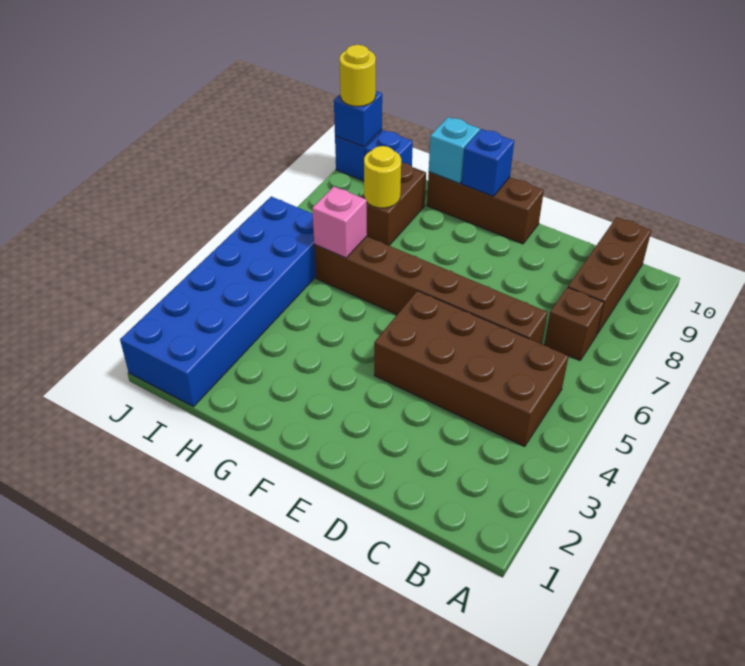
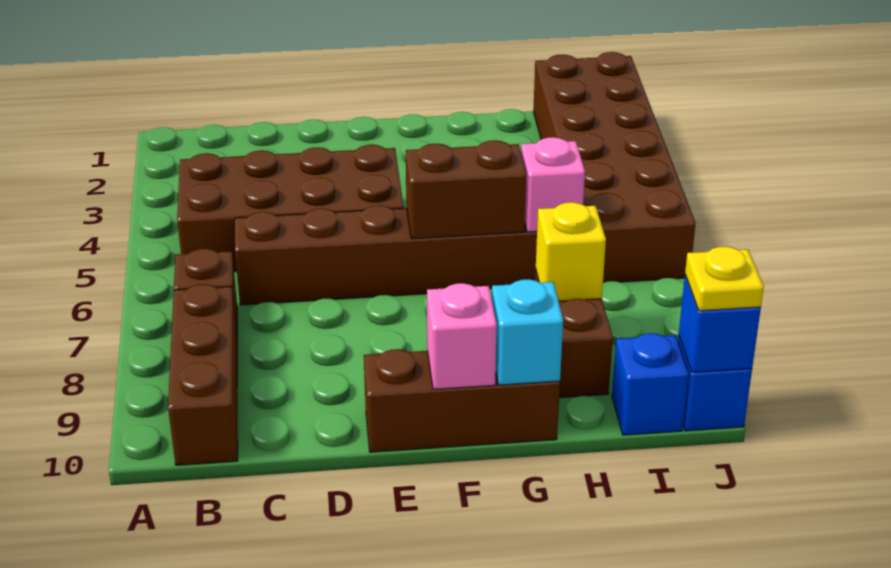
none -> brown brick F6:G6 level 2
blue brick F10 level 2 -> pink brick F10 level 2
yellow round brick H8 level 2 -> yellow brick H8 level 2
blue brick I1:J6 level 1 -> brown brick I1:J6 level 1
yellow round brick J10 level 3 -> yellow plate J10 level 3

